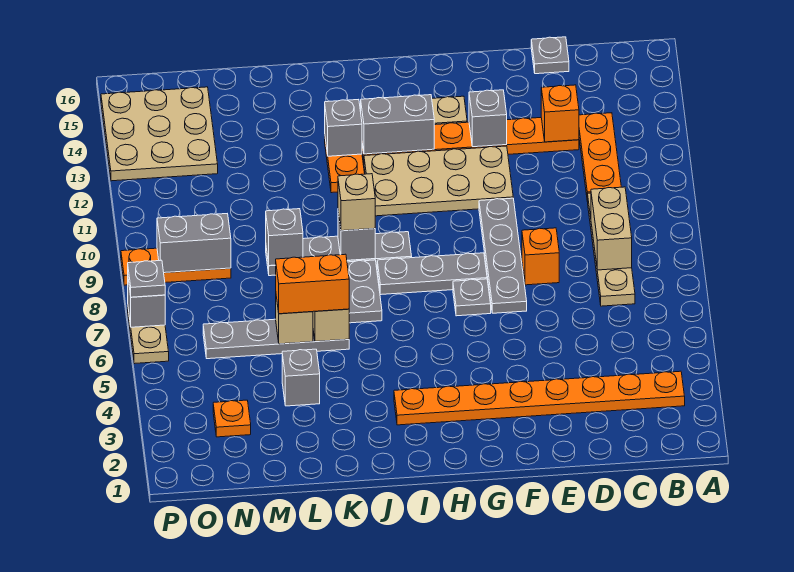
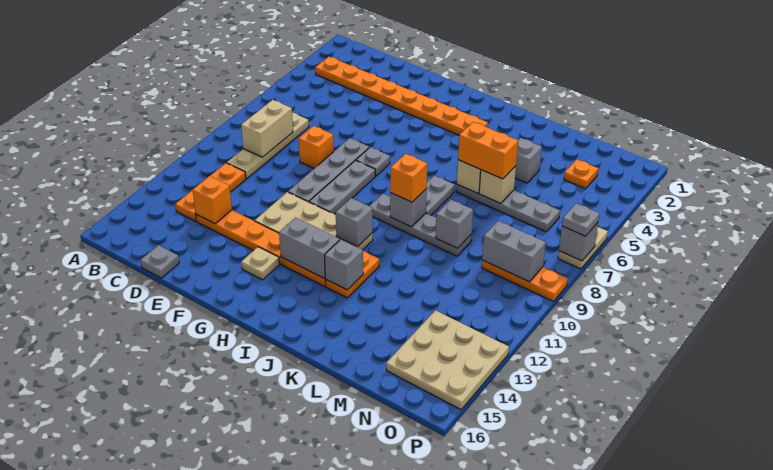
grey brick F13 level 2 -> grey brick I11 level 2
grey plate G8:I8 level 1 -> grey plate G8:G10 level 1
tan brick J9 level 3 -> orange brick J9 level 3

